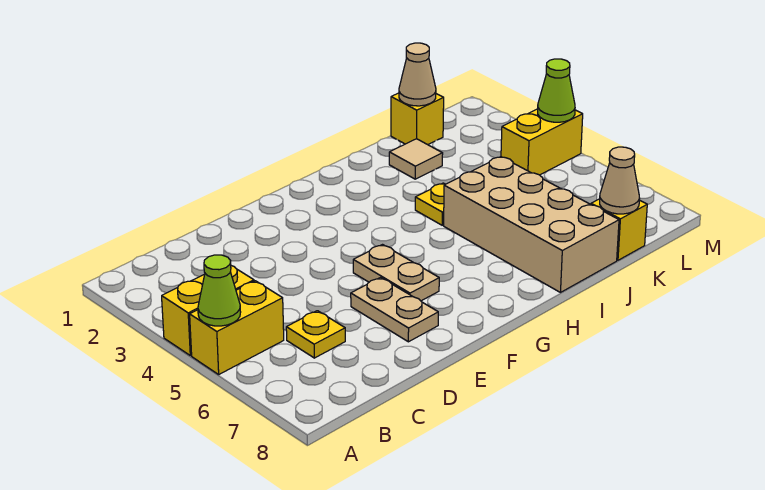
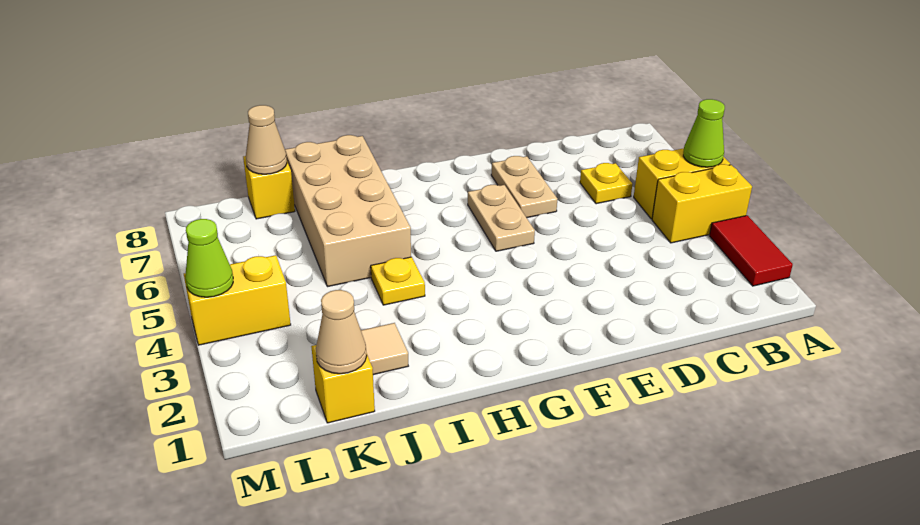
none -> red tile A2:A3 level 1

